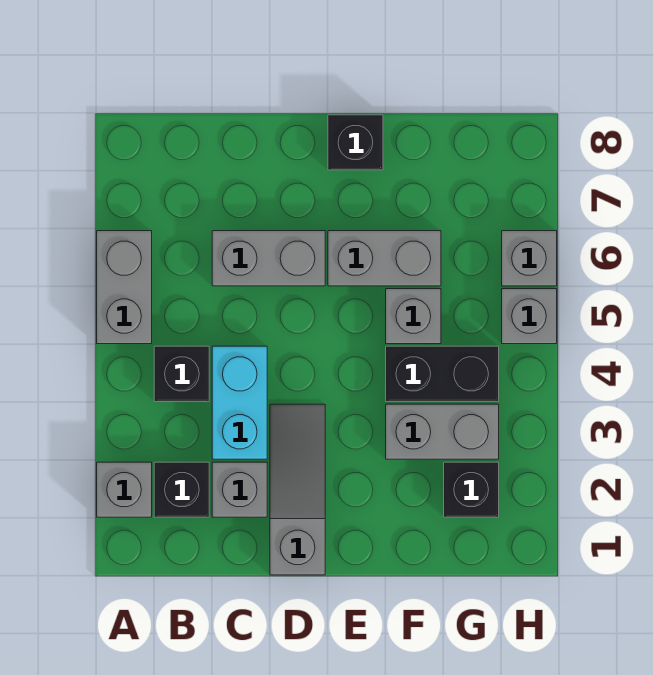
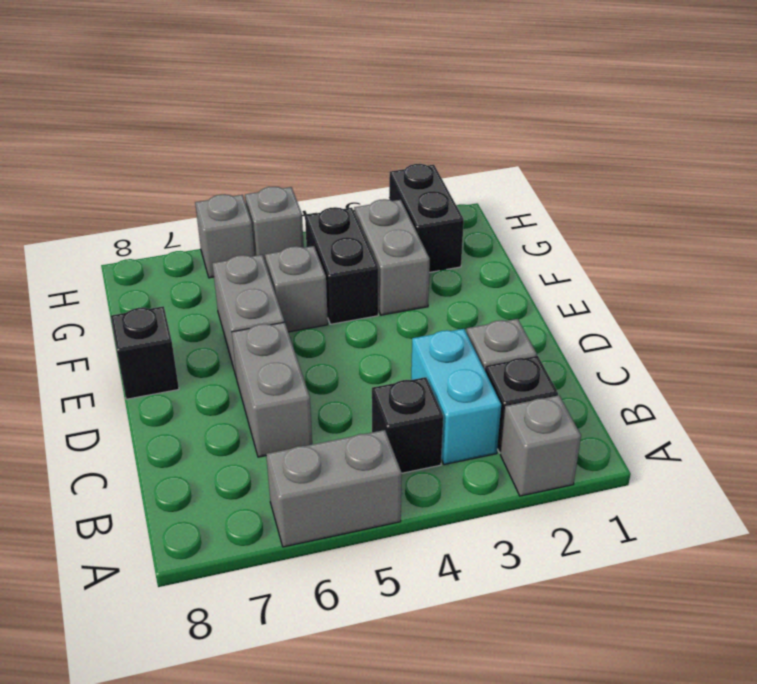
cyan brick C3:C4 level 1 -> cyan brick B3:C3 level 1
grey slope D1:D3 level 1 top 1 -> none
black brick G2 level 1 -> black brick G2:H2 level 1

